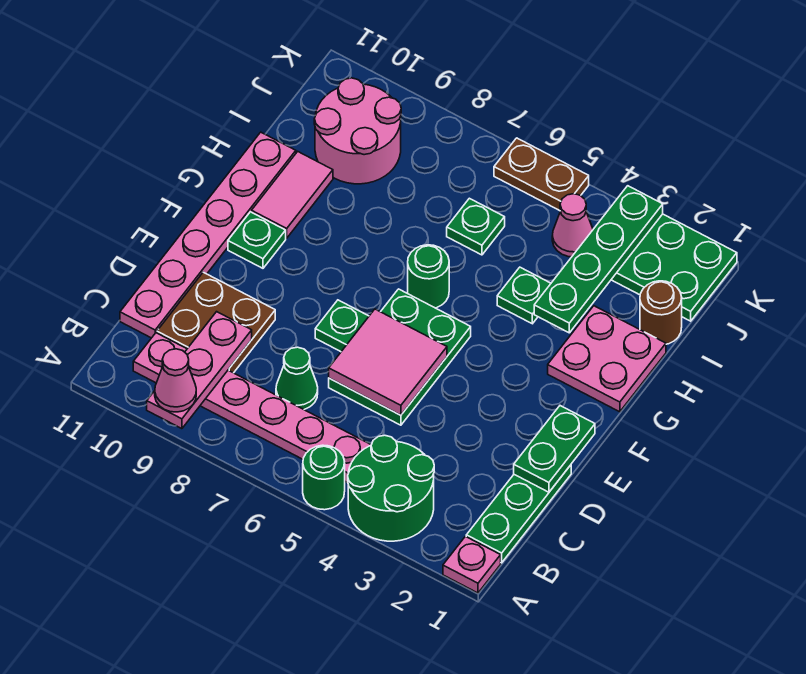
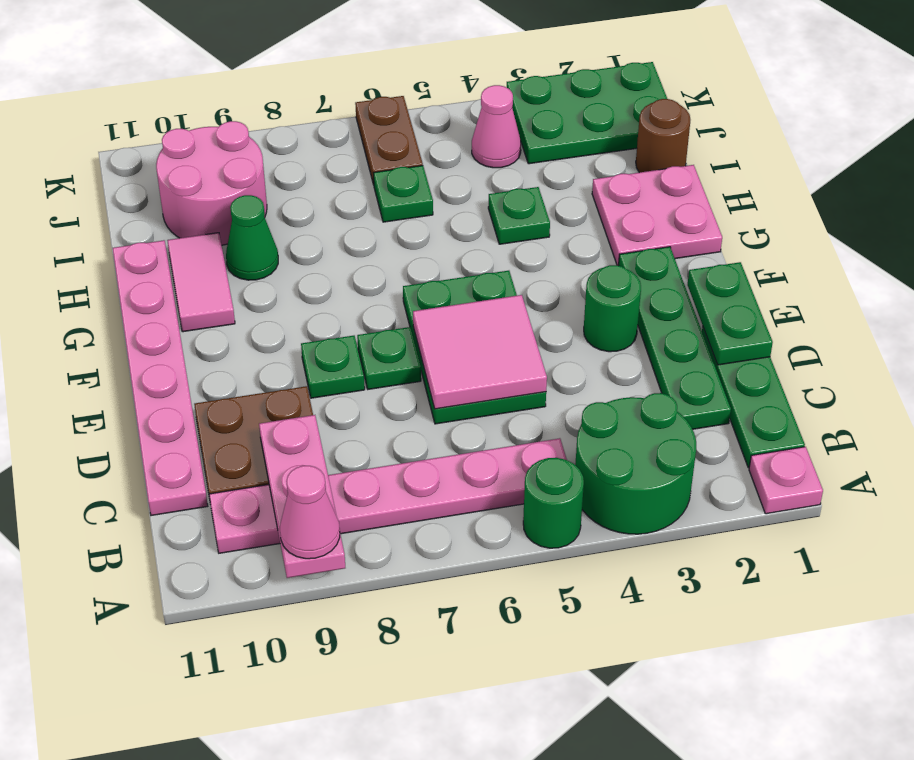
green cone C7 level 1 -> green cone H9 level 1
green plate F10 level 1 -> green plate E8 level 1
green round brick G6 level 1 -> green round brick E3 level 1
green plate H3:K3 level 2 -> green plate C2:F2 level 1
brown plate K5:K6 level 1 -> brown plate J6:K6 level 1

